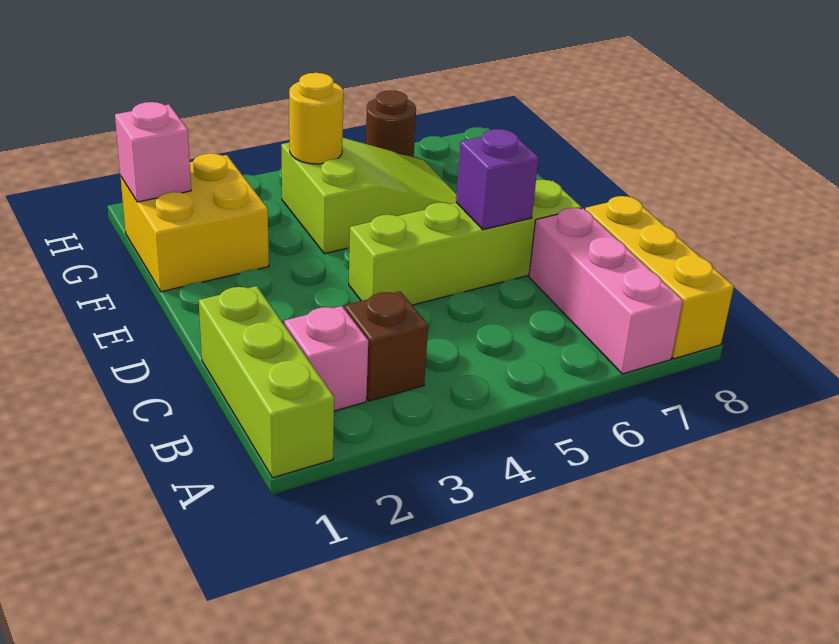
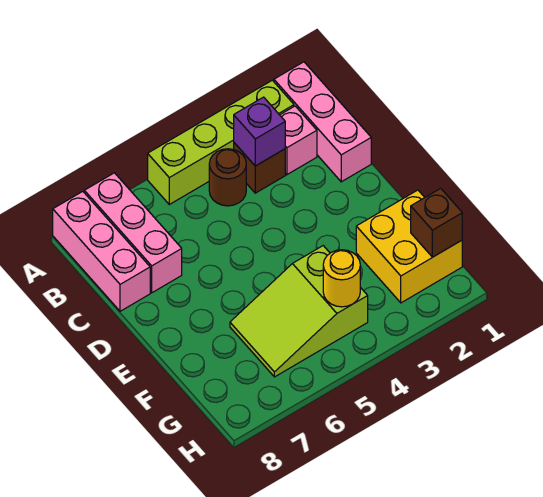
lime brick A1:C1 level 1 -> pink brick A1:C1 level 1
yellow brick A8:C8 level 1 -> pink brick A8:C8 level 1
lime brick D4:D7 level 1 -> lime brick A2:A5 level 1
purple brick D6 level 2 -> purple brick B3 level 2
pink brick G1 level 2 -> brown brick G1 level 2
brown round brick H6 level 1 -> brown round brick B4 level 1

